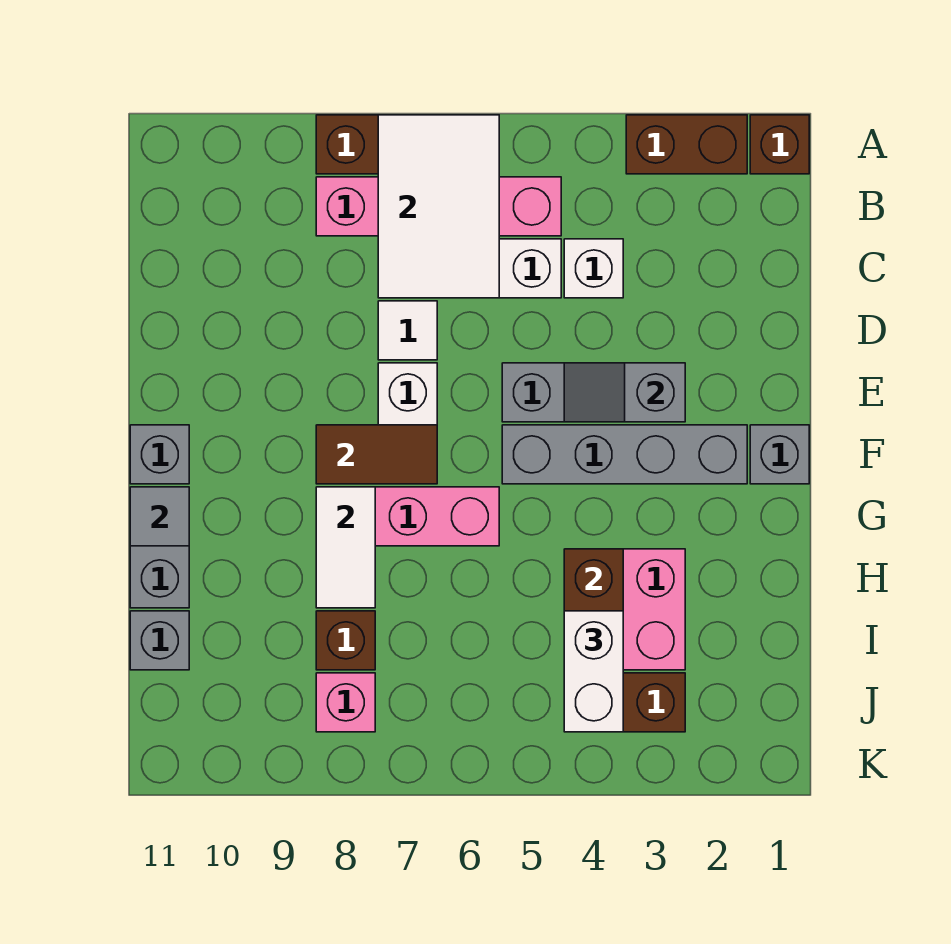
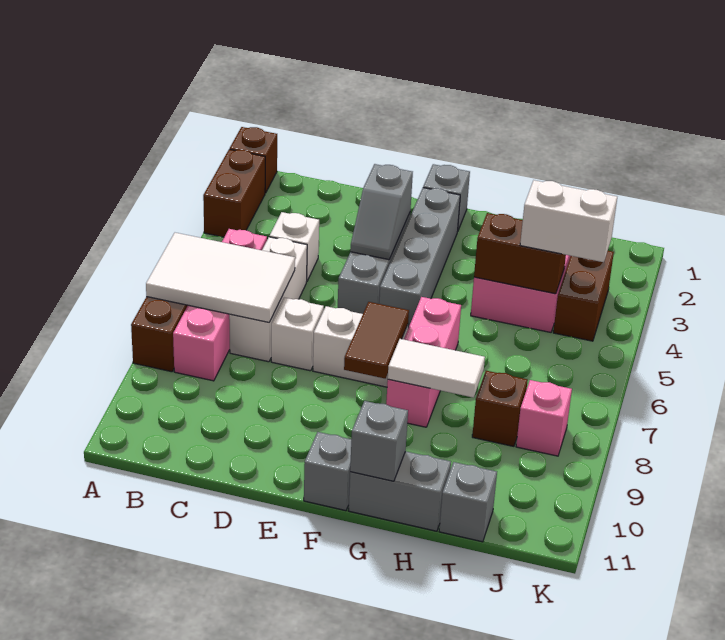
white tile D7 level 1 -> white brick D7 level 1
grey tile G11 level 2 -> grey brick G11 level 2

